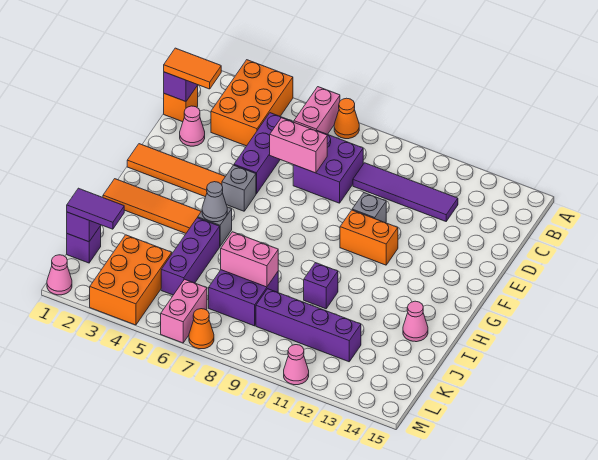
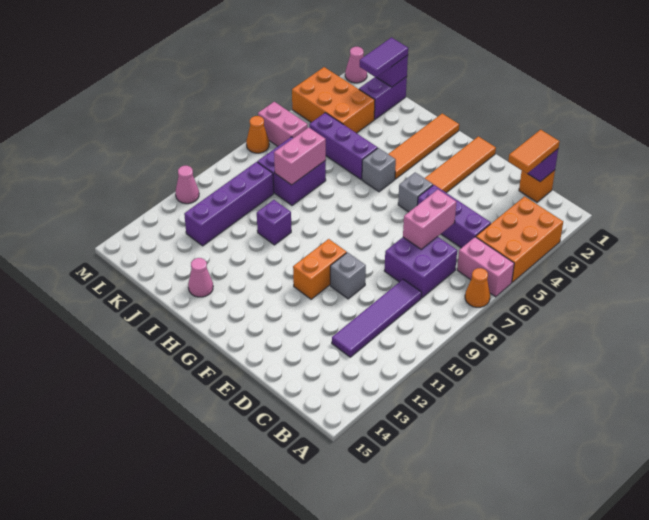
orange brick A3:C4 level 1 -> orange brick A3:B5 level 1
pink cone D2 level 1 -> none
grey cone H5 level 2 -> none
purple brick K1 level 1 -> purple brick K1:K2 level 1

